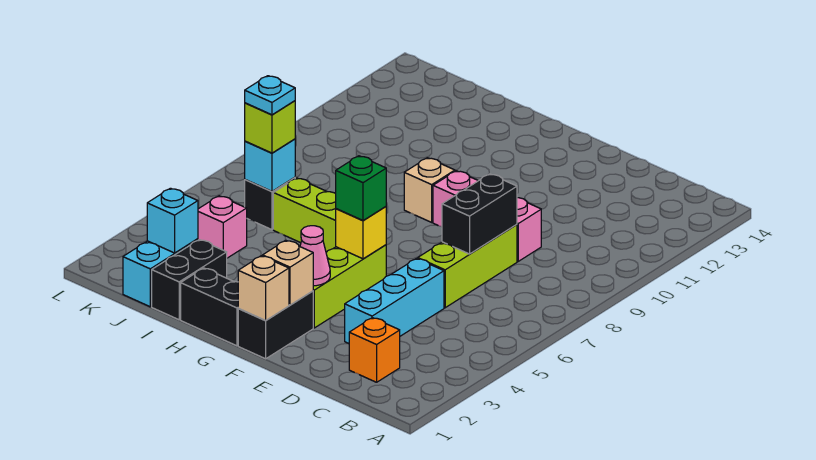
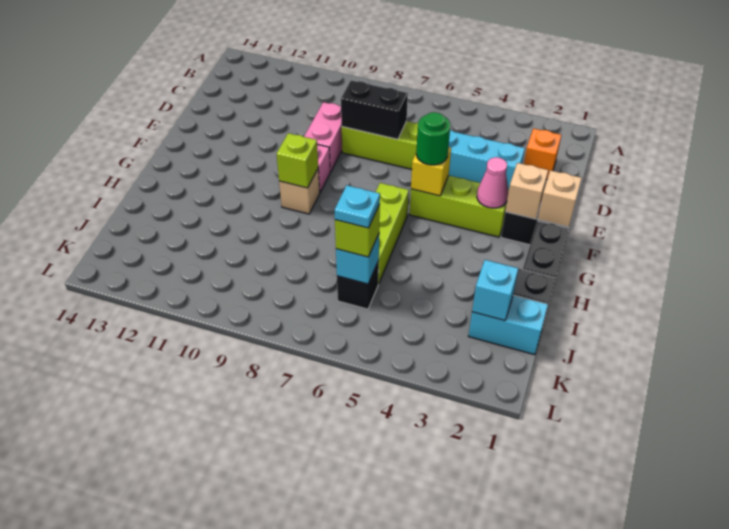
green brick F5 level 3 -> green round brick F5 level 3
none -> lime brick G9 level 2
pink brick J4 level 1 -> none

